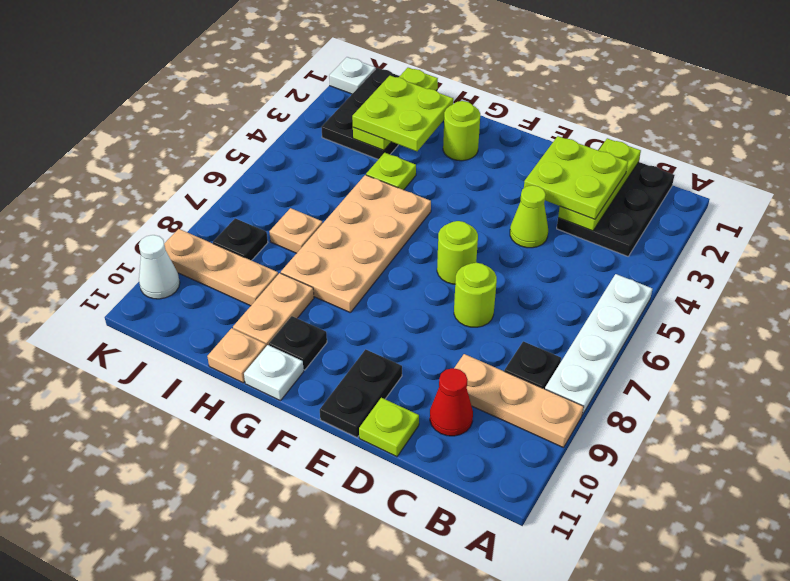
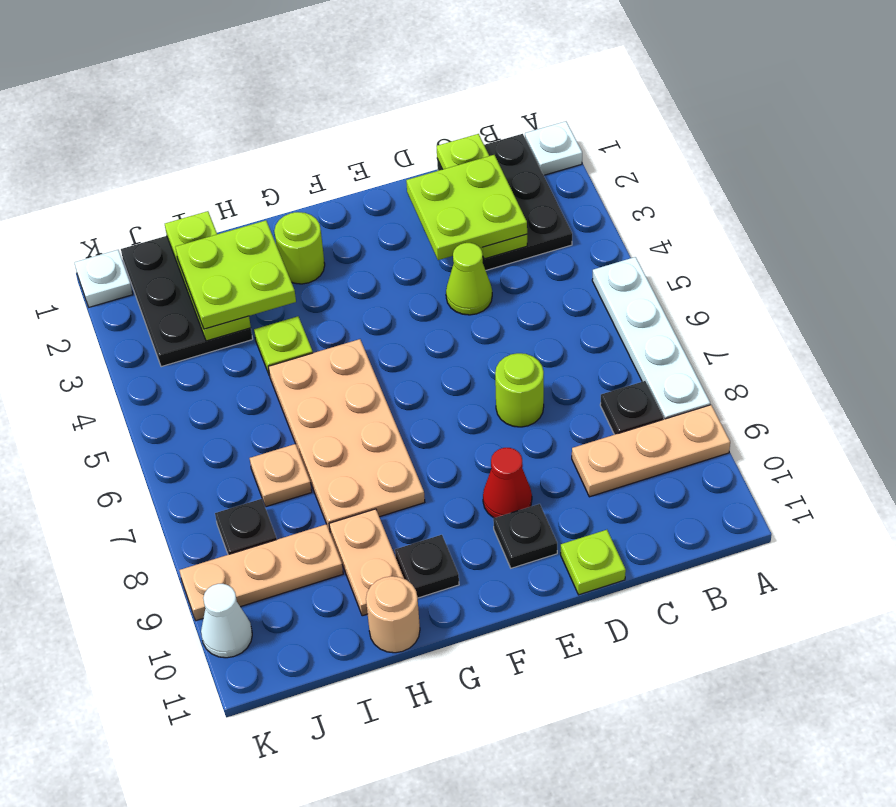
red cone C10 level 1 -> red cone E9 level 1
lime round brick E6 level 1 -> none
black plate E10:E11 level 1 -> black plate E10 level 1
white plate G11 level 1 -> white plate A1 level 1
tan plate H11 level 1 -> tan round brick H11 level 1

